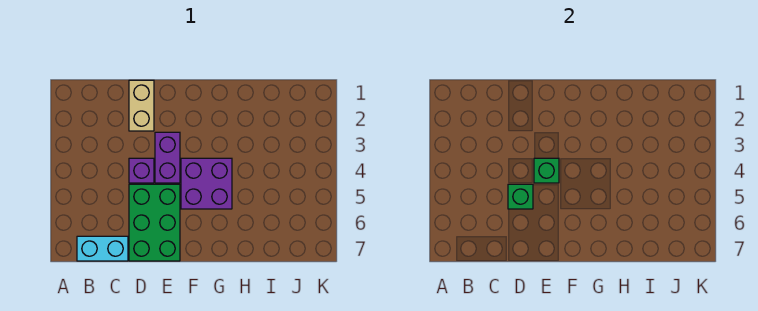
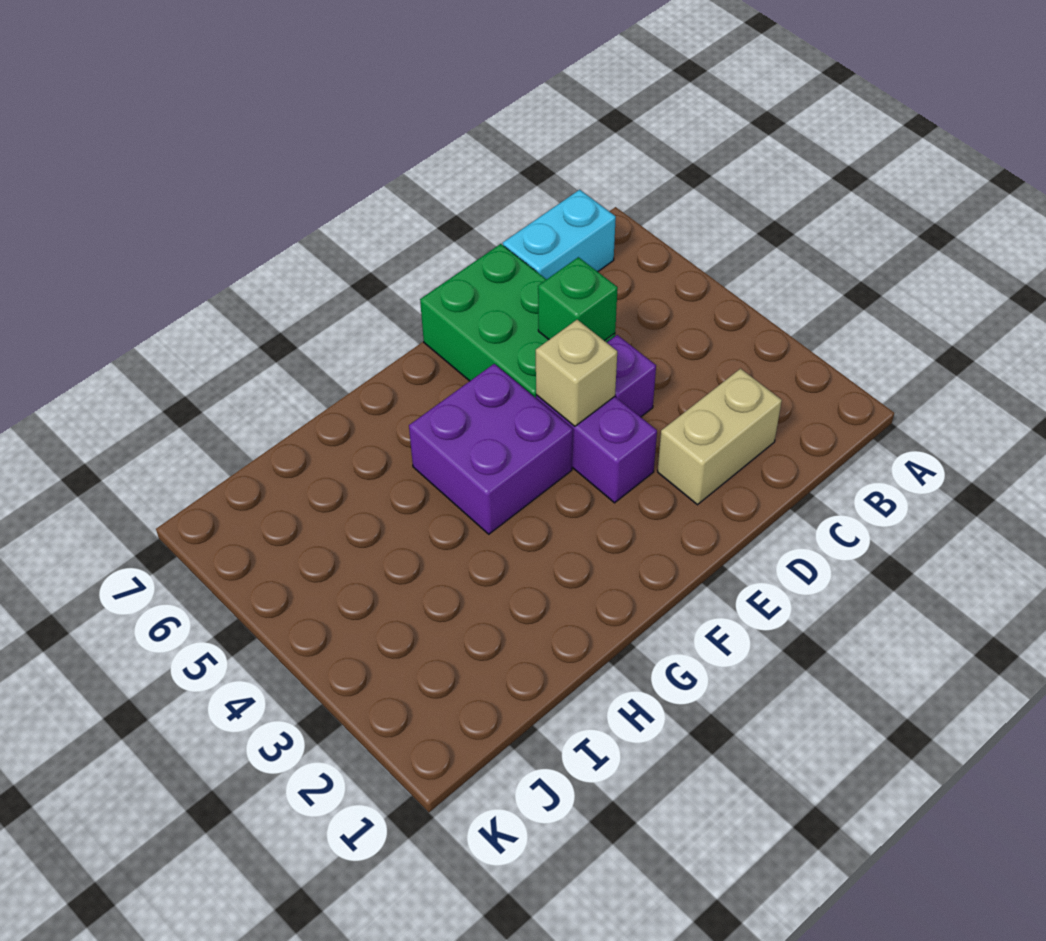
tan brick D1:D2 level 1 -> tan brick C2:D2 level 1
green brick E4 level 2 -> tan brick E4 level 2

